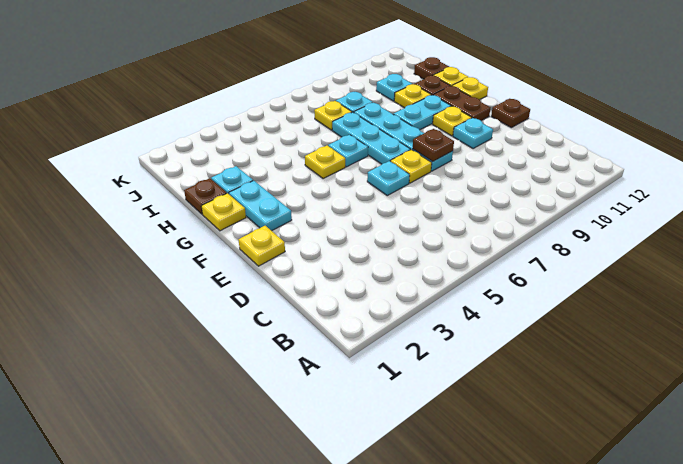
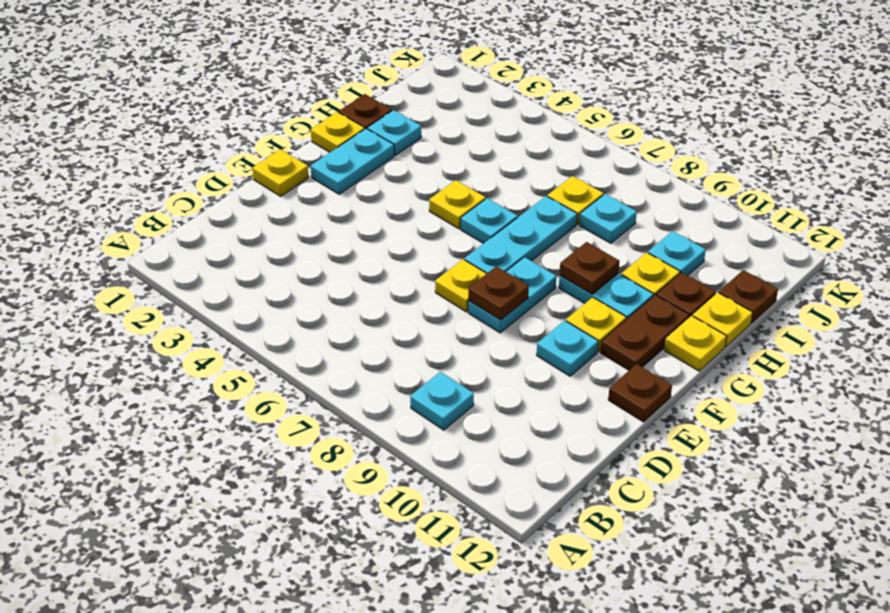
cyan plate E6 level 1 -> cyan plate B9 level 1
cyan plate E8:H8 level 1 -> cyan plate E8:F8 level 1
none -> brown plate G9 level 2

